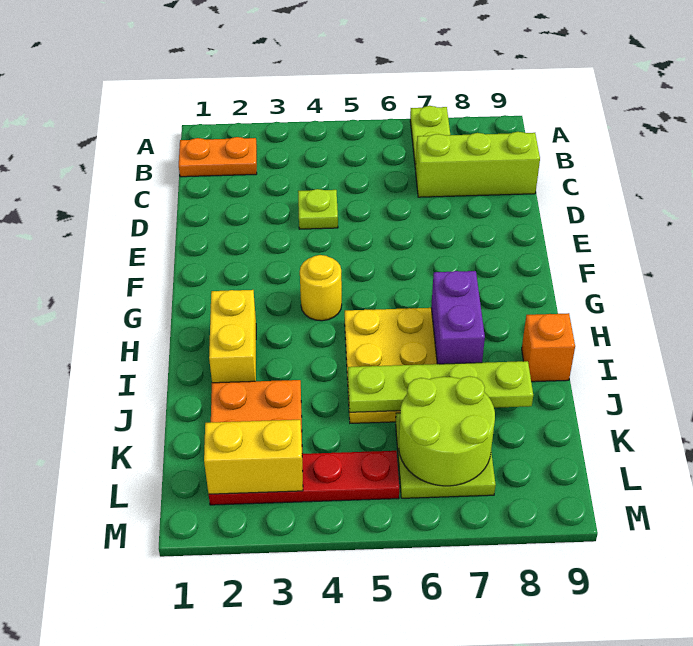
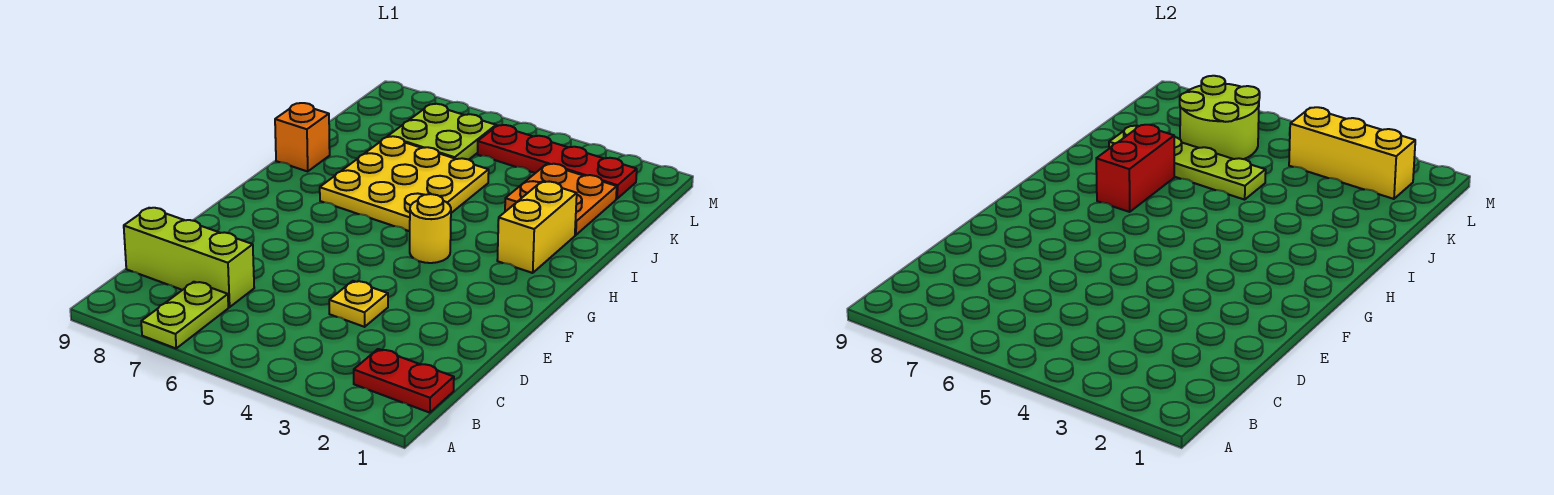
orange plate B1:B2 level 1 -> red plate B1:B2 level 1
lime plate D4 level 1 -> yellow plate D4 level 1
purple brick H7:I7 level 2 -> red brick H7:I7 level 2
yellow brick L2:L3 level 2 -> yellow brick L2:L4 level 2

